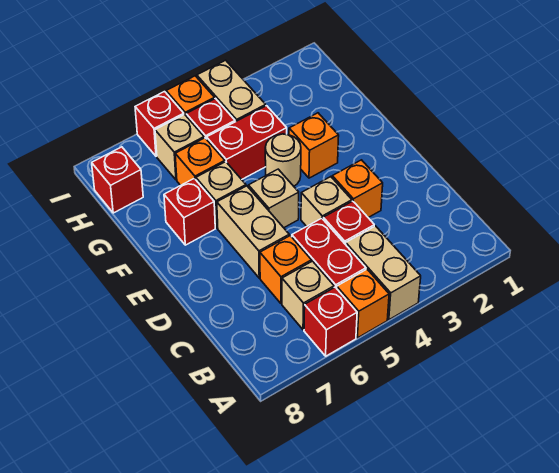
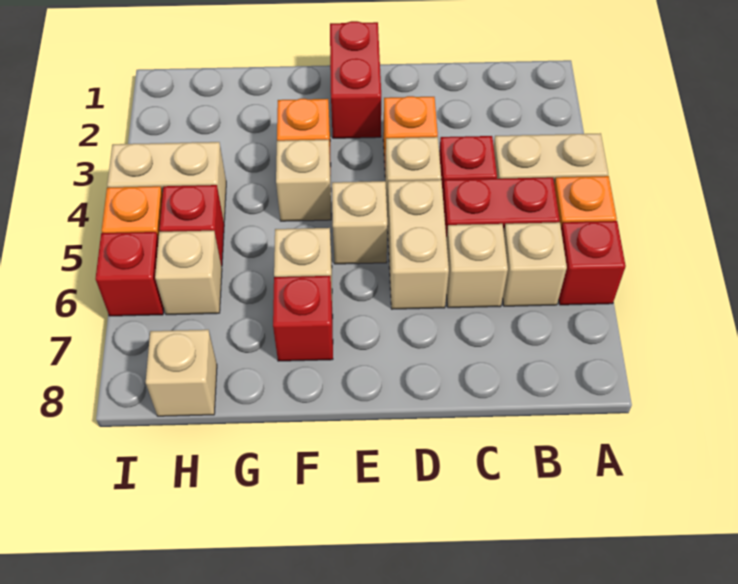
orange brick C6 level 1 -> tan brick C6 level 1
tan brick D6:E6 level 1 -> tan brick D5:D6 level 1
tan round brick F4 level 1 -> tan brick F4 level 1
red brick G4:G5 level 1 -> red brick E1:E2 level 1
orange brick G6 level 1 -> none
red brick H8 level 1 -> tan brick H8 level 1

